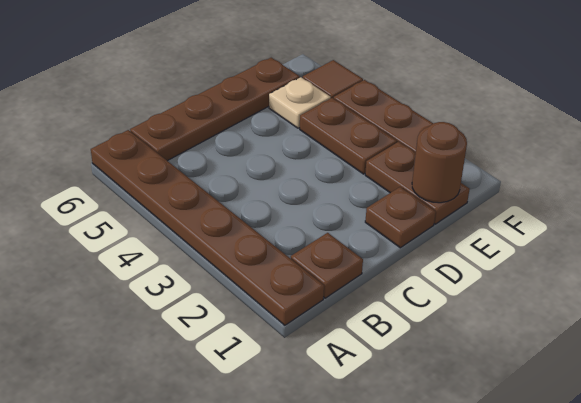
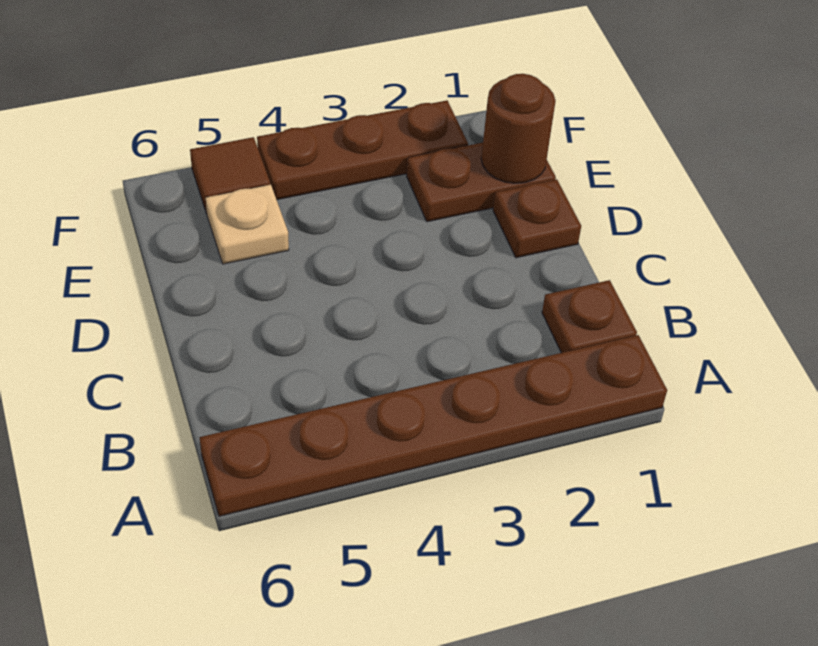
brown plate B6:E6 level 1 -> none
brown plate E3:E4 level 1 -> none

